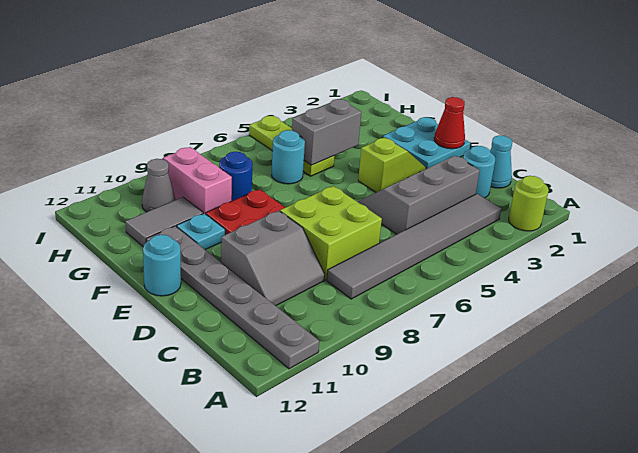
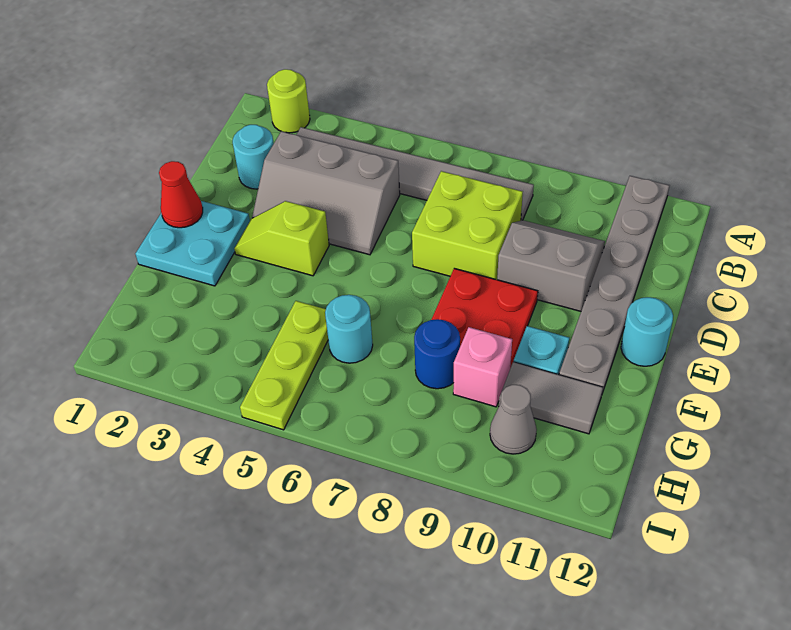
cyan cone C1 level 1 -> none
grey brick G4:G5 level 2 -> none
pink brick G9:H9 level 1 -> pink brick G9 level 1

